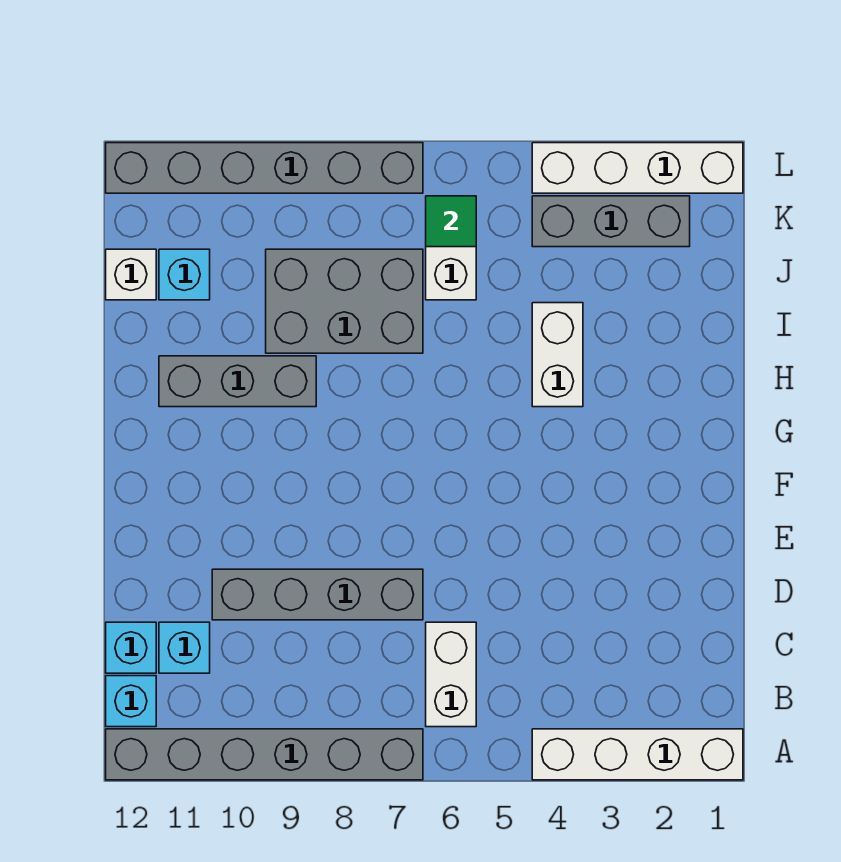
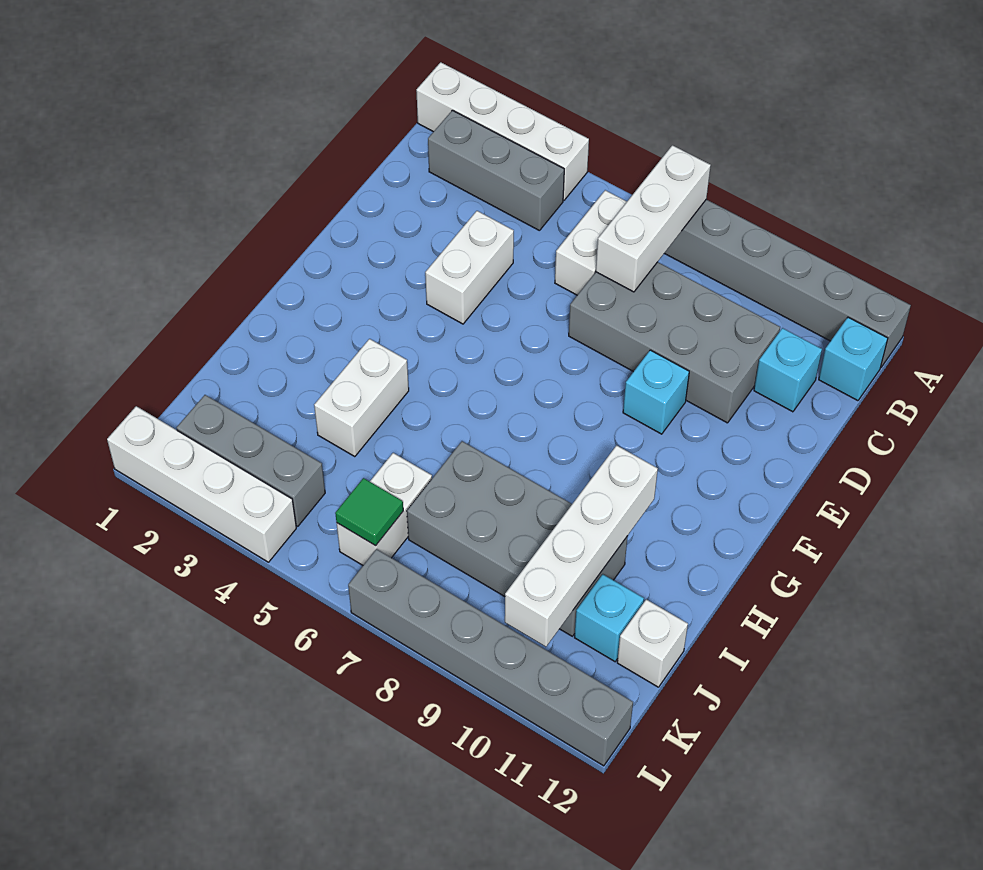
none -> white brick A7:C7 level 2
cyan brick C12 level 1 -> cyan brick E9 level 1
none -> white brick D4:E4 level 1
grey brick D7:D10 level 1 -> grey brick C7:D10 level 1
grey brick H9:H11 level 1 -> grey brick B2:B4 level 1
none -> white brick H10:K10 level 2
grey brick I7:J9 level 1 -> grey brick I7:J10 level 1

